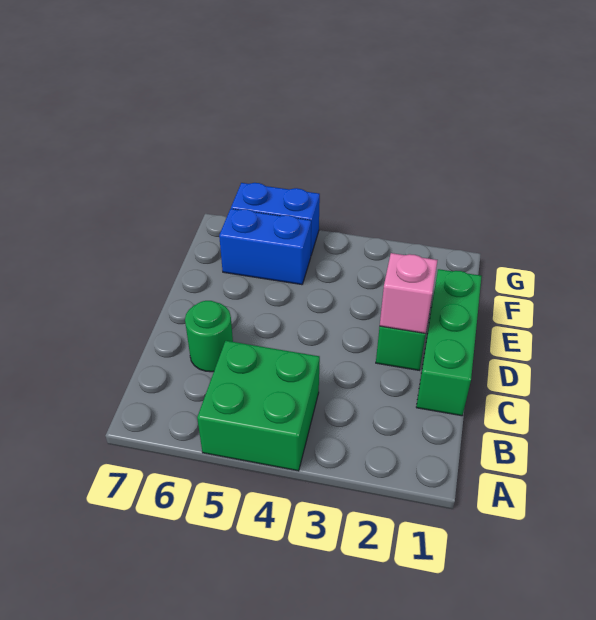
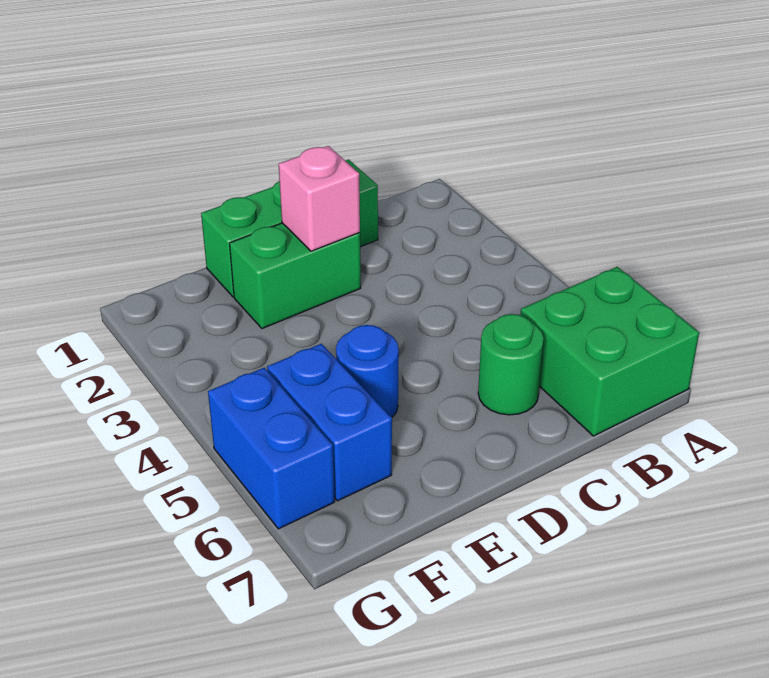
green brick A4:B5 level 1 -> green brick A6:B7 level 1
none -> blue round brick E5 level 1

